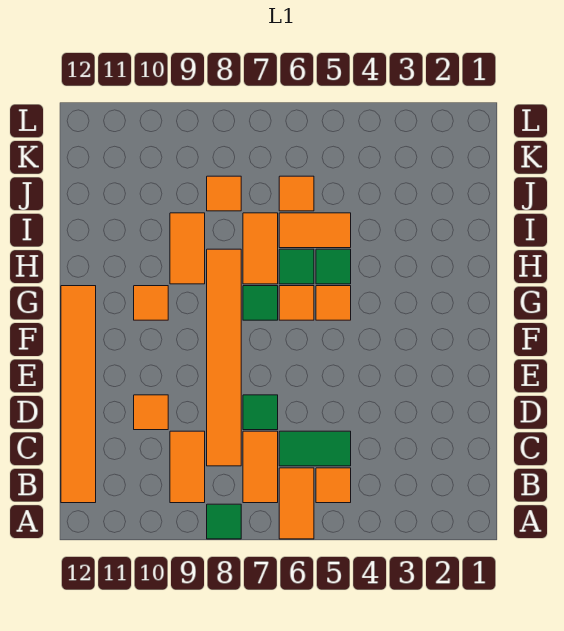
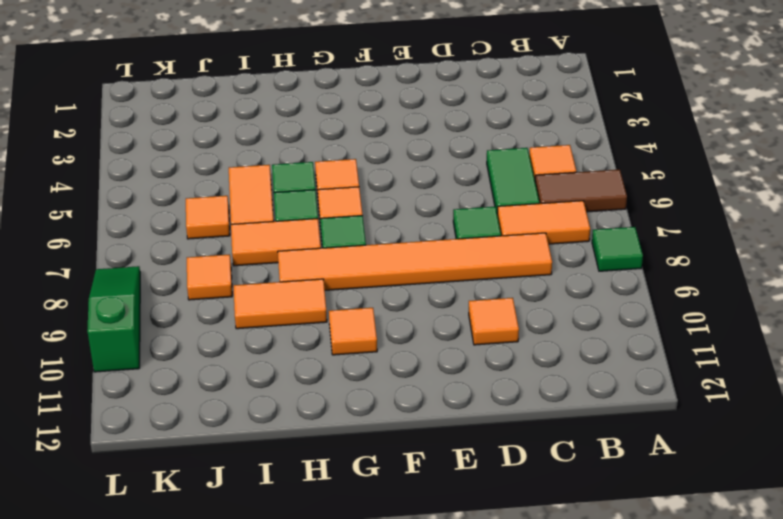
orange tile A6:B6 level 1 -> brown tile A6:B6 level 1
orange tile B9:C9 level 1 -> none
orange tile B12:G12 level 1 -> none
none -> green slope L8:L10 level 1 top 10

